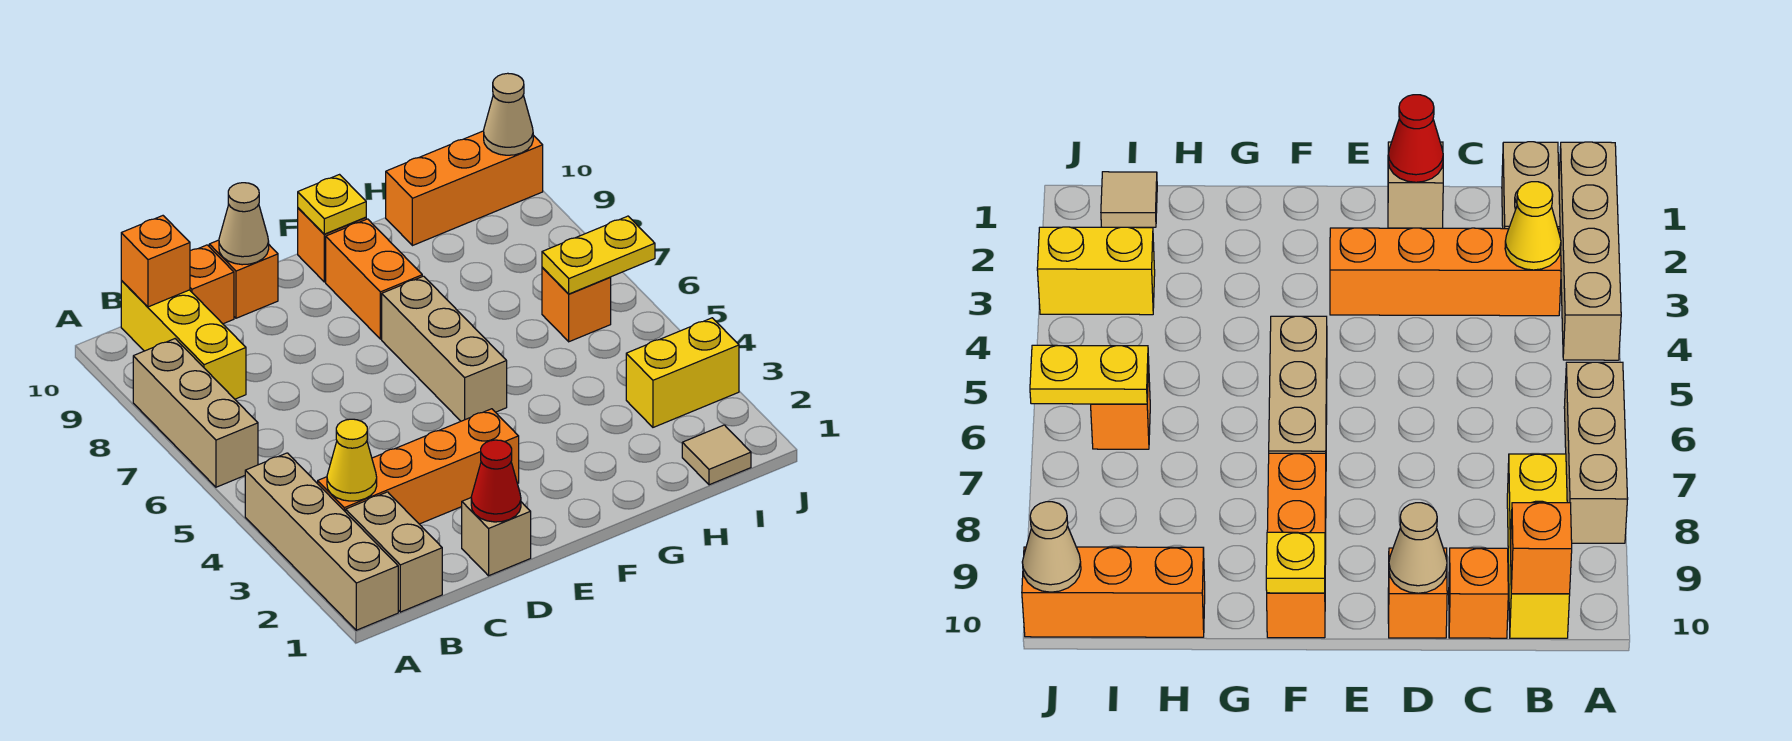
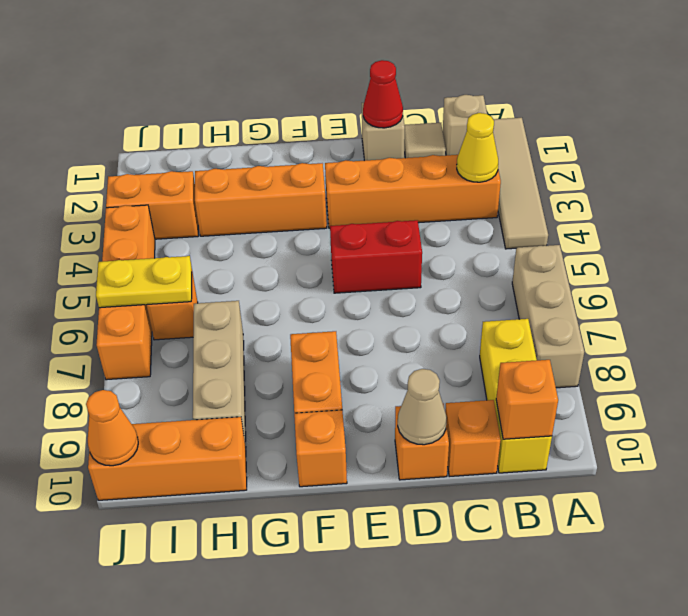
tan brick A1:A4 level 1 -> tan tile A1:A4 level 1
tan brick B1:B2 level 1 -> tan brick B1 level 1
none -> red brick D5:E5 level 1
none -> orange brick F3:H3 level 1
tan brick F5:F7 level 1 -> tan brick H7:H9 level 1
yellow plate F10 level 2 -> none
tan tile I1 level 1 -> tan tile C1 level 1
yellow brick I3:J3 level 1 -> orange brick I3:J3 level 1
none -> orange brick J4:J7 level 1
tan cone J10 level 2 -> orange cone J10 level 2

